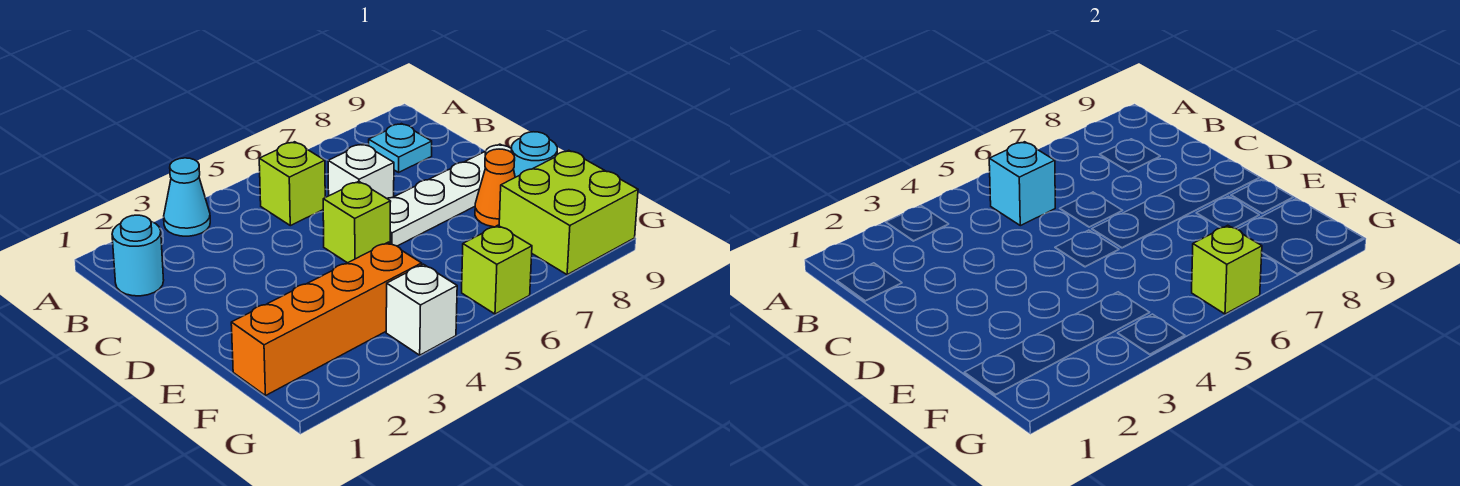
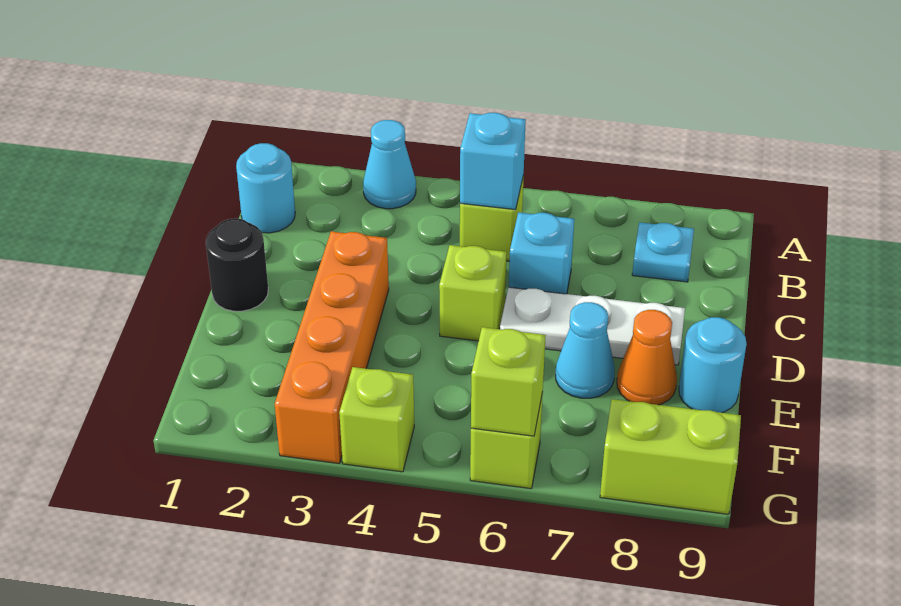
white brick C6 level 1 -> cyan brick C6 level 1
none -> black round brick D1 level 1
white plate D6:D9 level 1 -> white plate D6:D8 level 1
none -> cyan cone E7 level 1
orange brick F1:F4 level 1 -> orange brick D3:G3 level 1
lime brick F8:G9 level 1 -> lime brick G8:G9 level 1
white brick G4 level 1 -> lime brick G4 level 1

